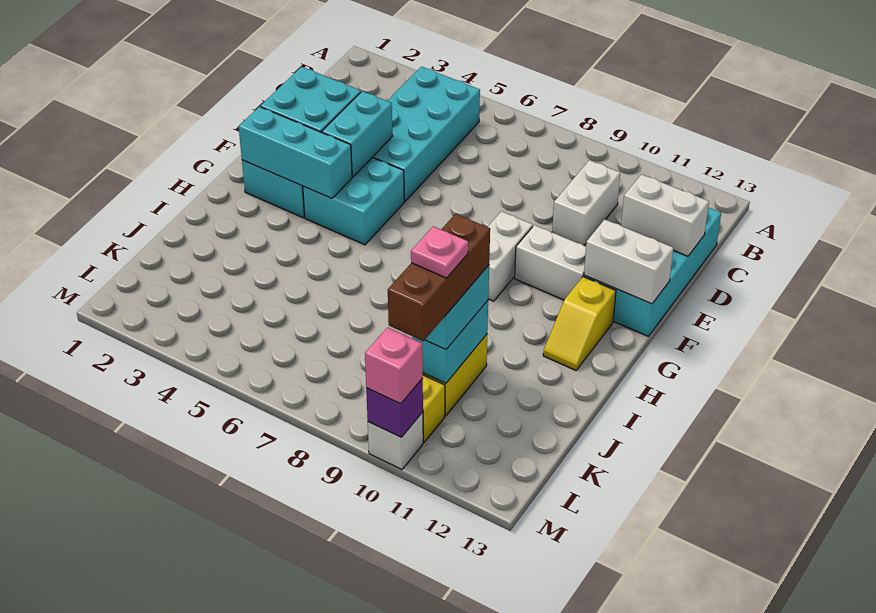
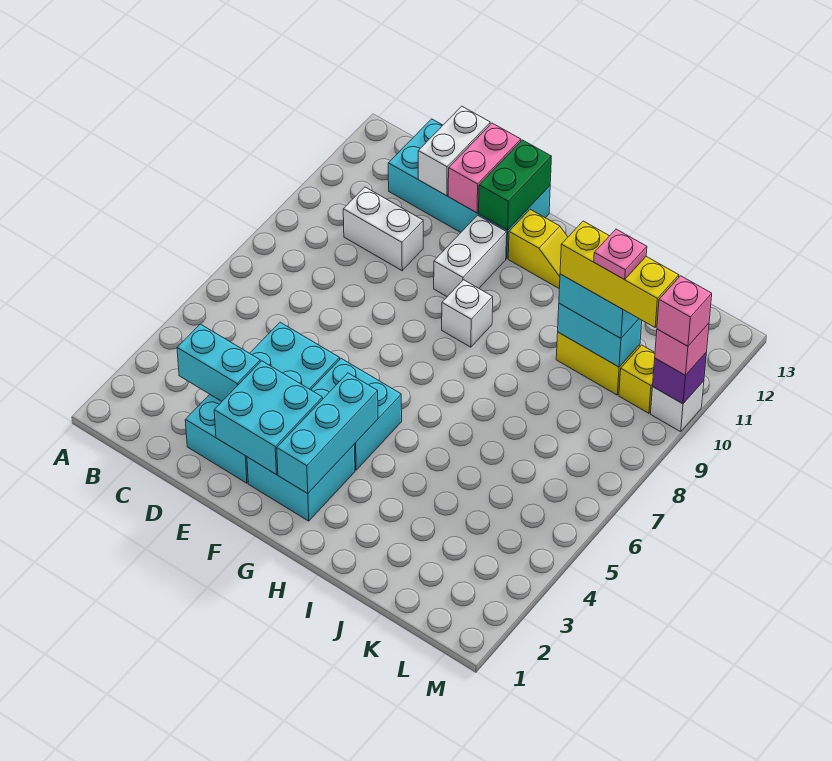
cyan brick B4:E5 level 1 -> cyan brick D2:E5 level 1
cyan brick E4:F4 level 2 -> cyan brick C3:D3 level 2
none -> pink brick E12:E13 level 2
white brick F9:G9 level 1 -> white brick G9 level 1
white brick F12:F13 level 2 -> green brick F12:F13 level 2
brown brick J10:L10 level 4 -> yellow brick J10:L10 level 4
none -> pink brick M10 level 4

